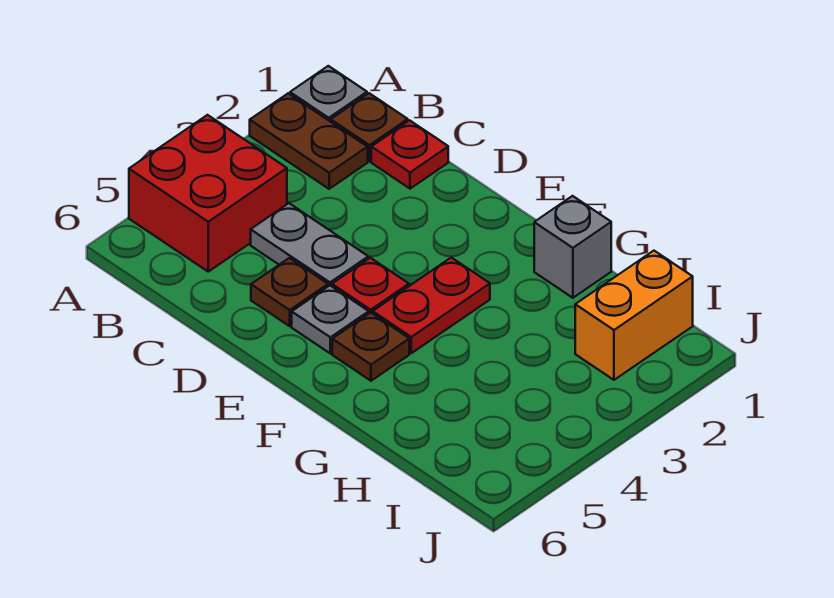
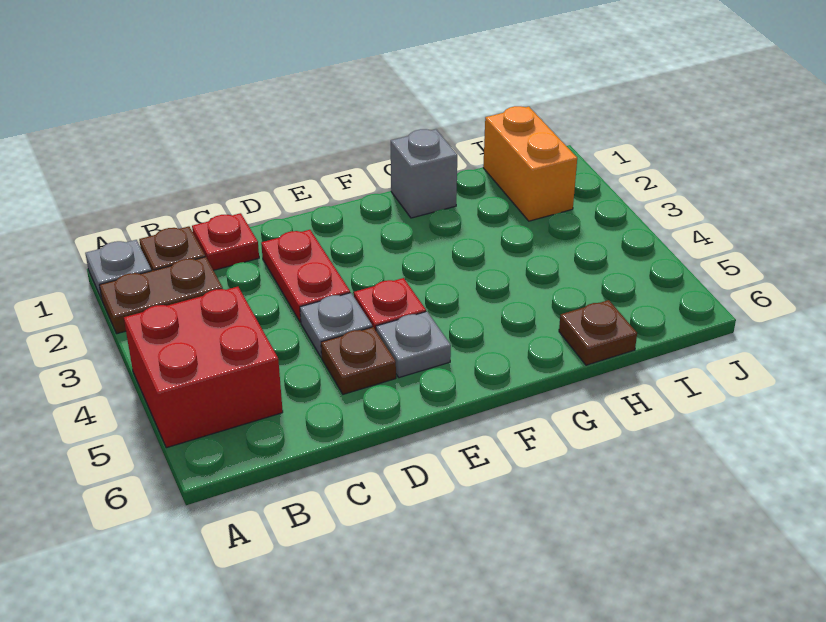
grey plate C4:D4 level 1 -> grey plate D4 level 1
red plate F3:F4 level 1 -> red plate D2:D3 level 1
brown plate F5 level 1 -> brown plate H6 level 1

